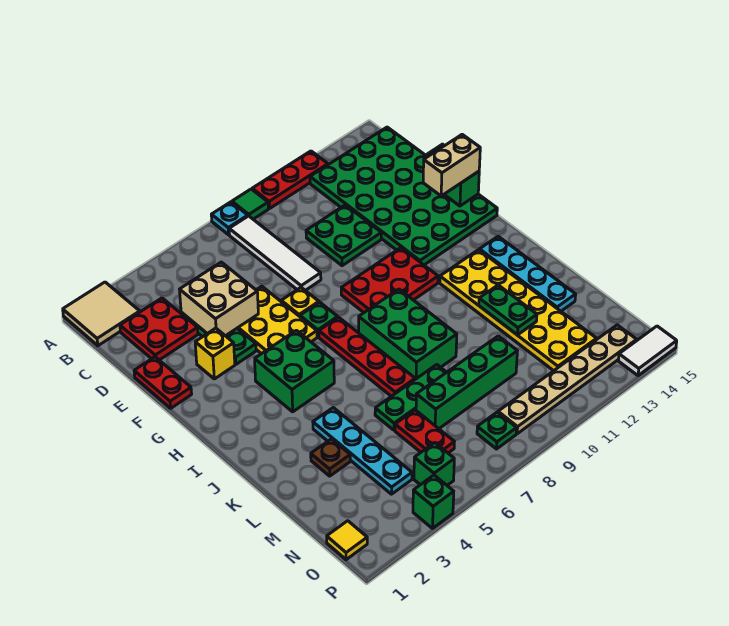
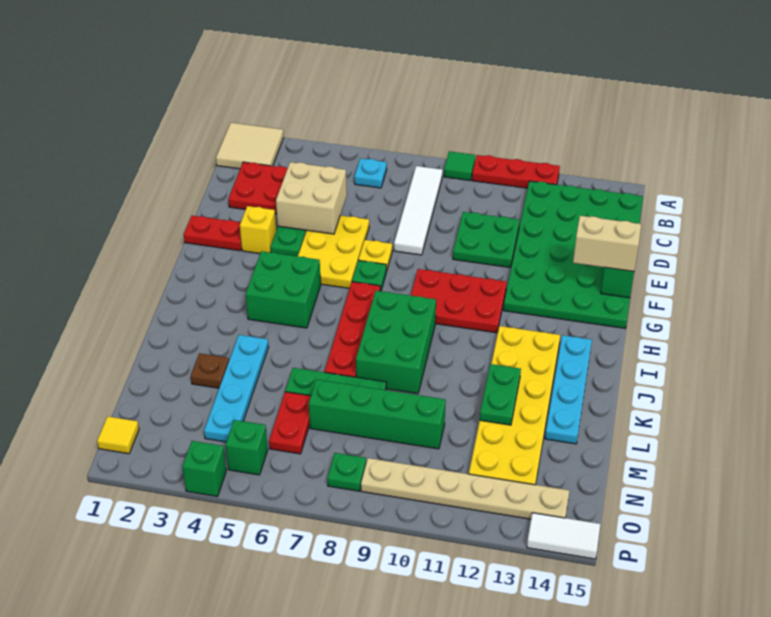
cyan plate A8 level 1 -> cyan plate B6 level 1
red plate E1:F1 level 1 -> red plate F1:F2 level 1

